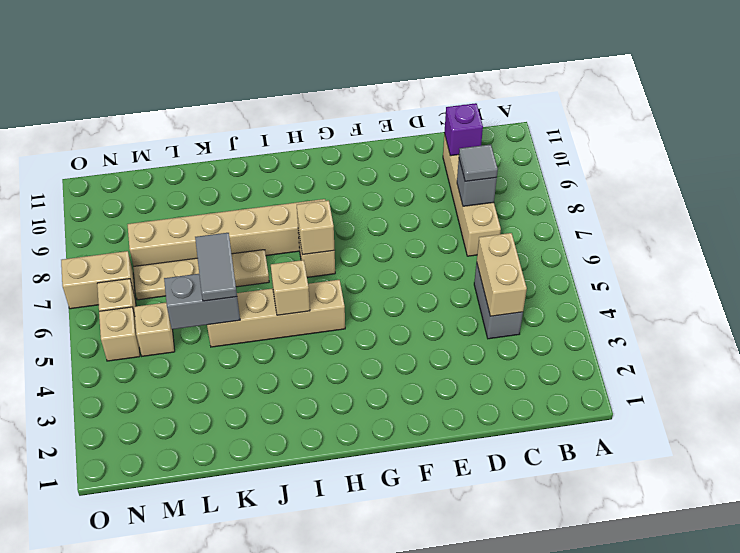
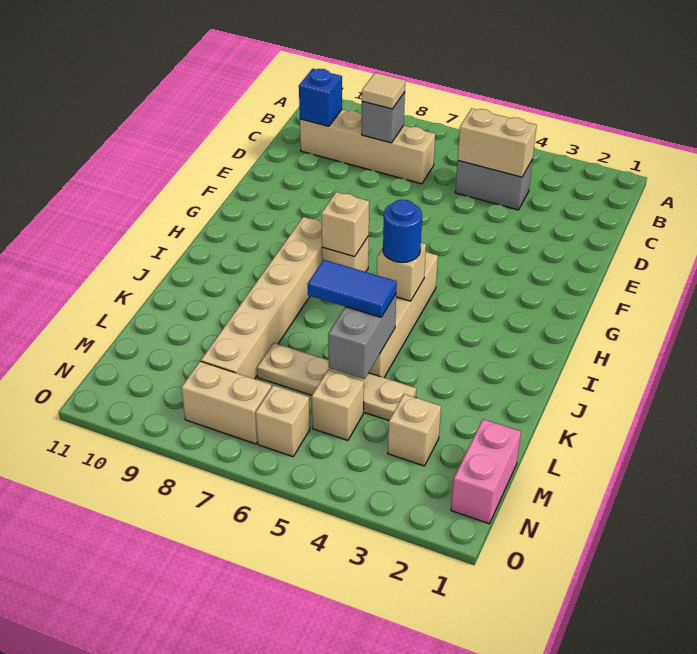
grey tile C8 level 3 -> tan tile C8 level 3
purple brick C10 level 2 -> blue brick C10 level 2
none -> blue round brick I5 level 3
tan plate J7:M7 level 1 -> tan plate L4:L7 level 1
grey tile K5:K6 level 3 -> blue tile K5:K6 level 3
none -> pink brick M1:N1 level 1
tan brick N5 level 1 -> tan brick M3 level 1
tan brick N7:O7 level 1 -> tan brick N7:N8 level 1

